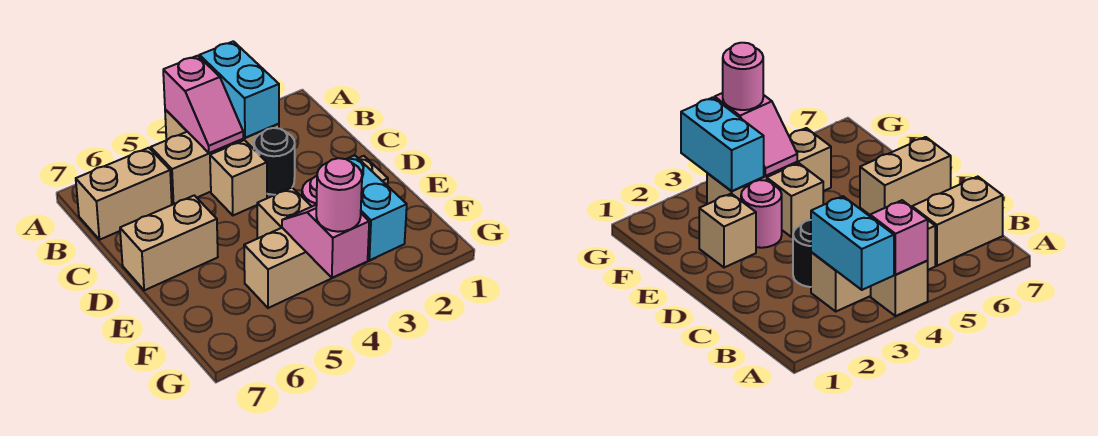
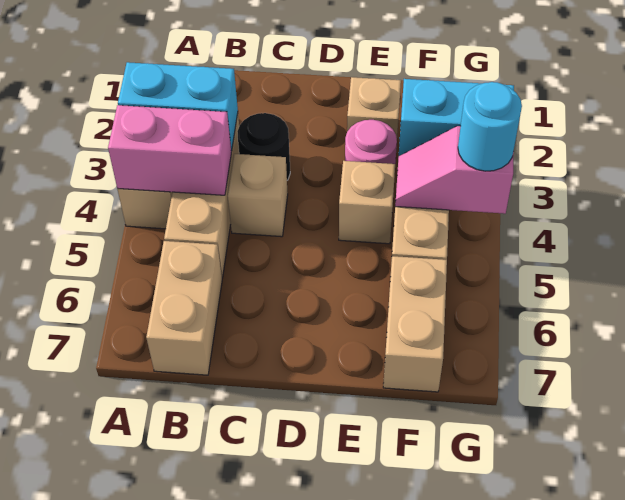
pink slope A4:B4 level 2 top A -> pink brick A4:B4 level 2
tan brick D6:D7 level 1 -> tan brick F6:F7 level 1
pink round brick G4 level 3 -> cyan round brick G4 level 3

